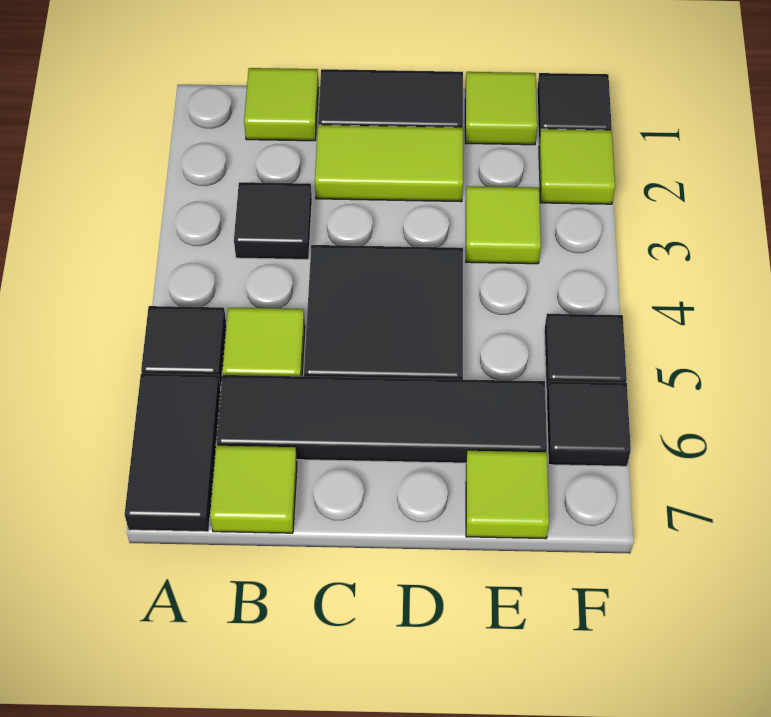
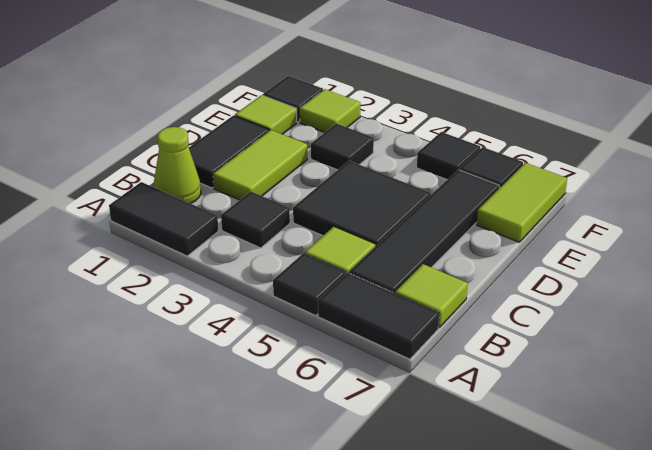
none -> black tile A1:A2 level 1
lime tile B1 level 1 -> lime cone B1 level 1
lime tile E3 level 1 -> black tile E3 level 1
lime tile E7 level 1 -> lime tile E7:F7 level 1

